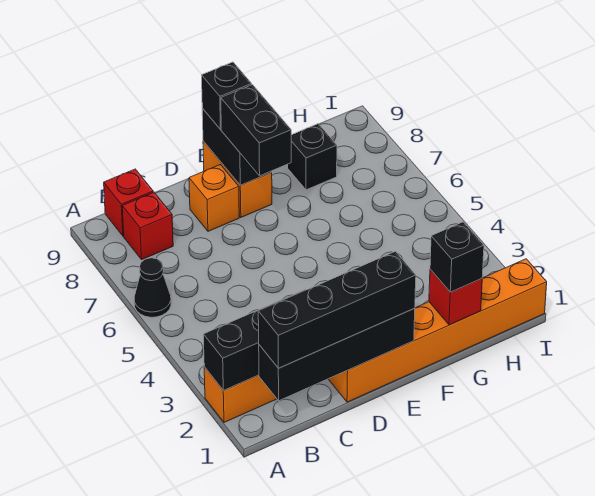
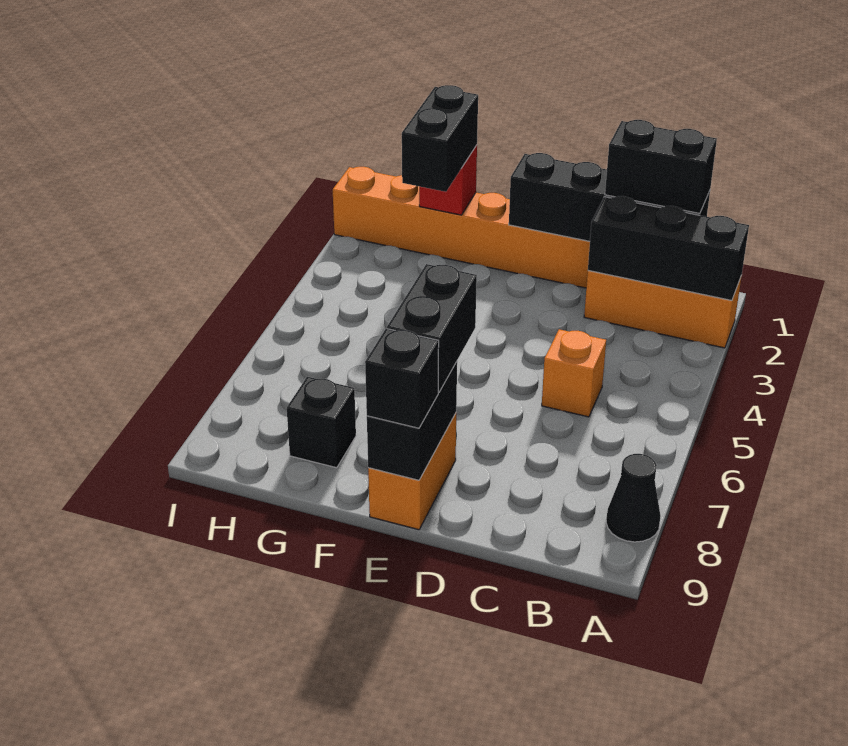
black cone A6 level 1 -> black cone A8 level 1
black brick B1:E1 level 3 -> black brick B1:C1 level 3
red brick B8 level 1 -> none
red brick B9 level 1 -> none
orange brick D8 level 1 -> orange brick C5 level 1
black brick G1 level 3 -> black brick G1:G2 level 3

